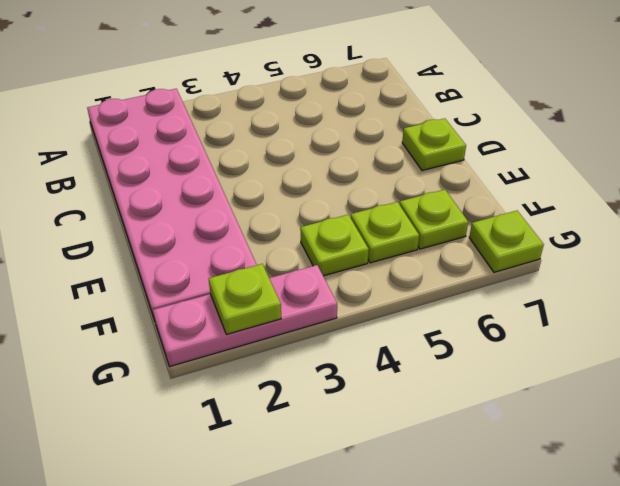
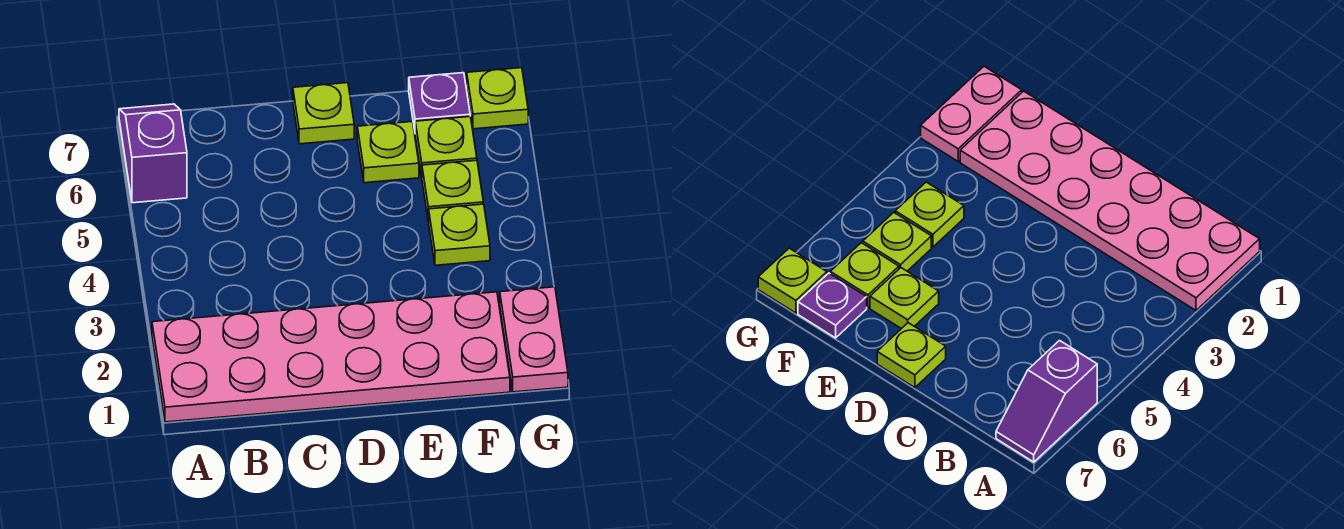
none -> purple slope A6:A7 level 1 top 6
none -> purple plate F7 level 1
pink plate G1:G3 level 1 -> pink plate G1:G2 level 1
lime plate G2 level 2 -> lime plate E6 level 1

